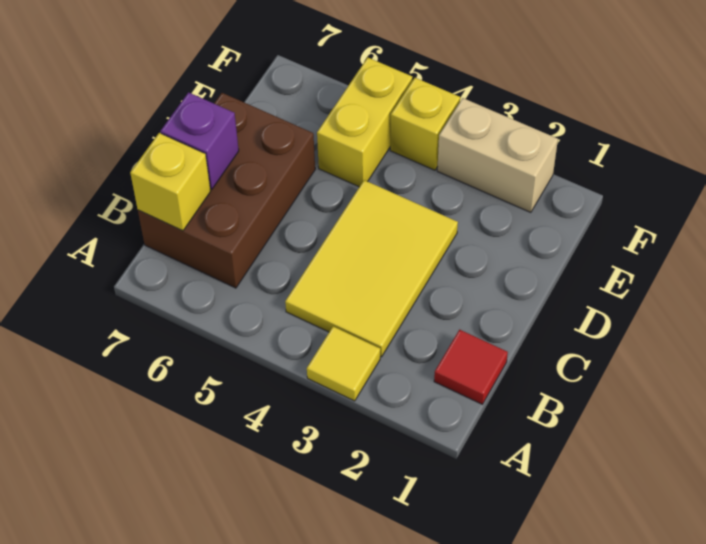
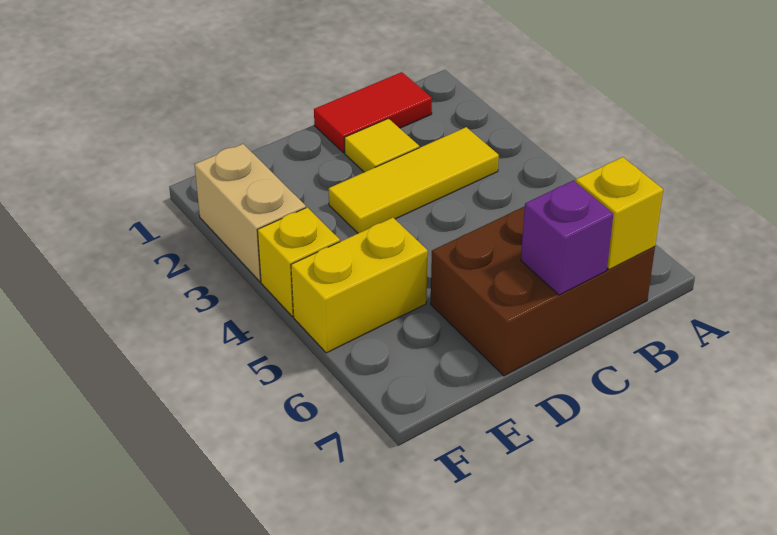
yellow tile A3 level 1 -> yellow tile C2 level 1
red tile B1 level 1 -> red tile B1:C1 level 1
yellow tile B3:D4 level 1 -> yellow tile B3:D3 level 1

